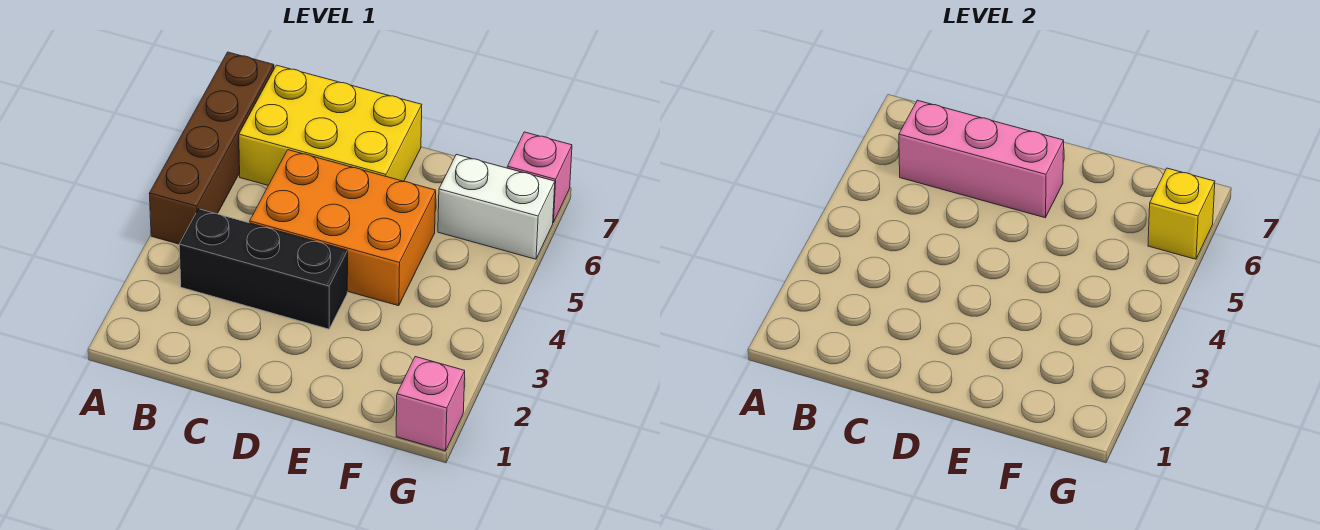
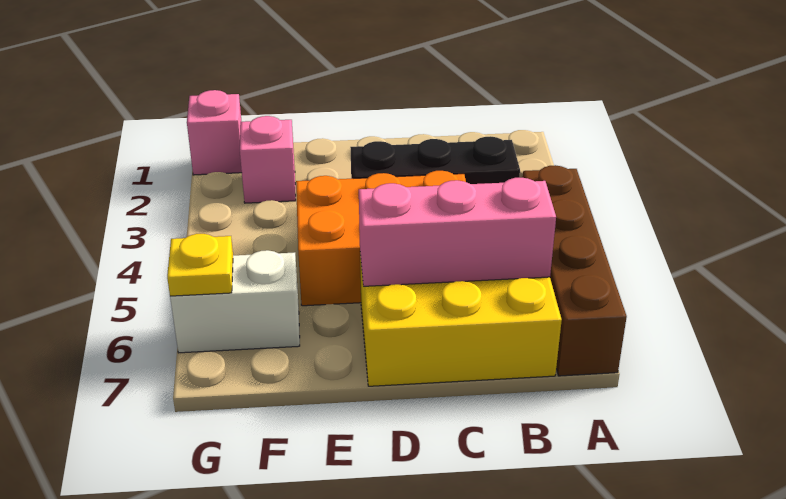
yellow brick G6 level 2 -> yellow plate G6 level 2
pink brick G7 level 1 -> pink brick F2 level 1

